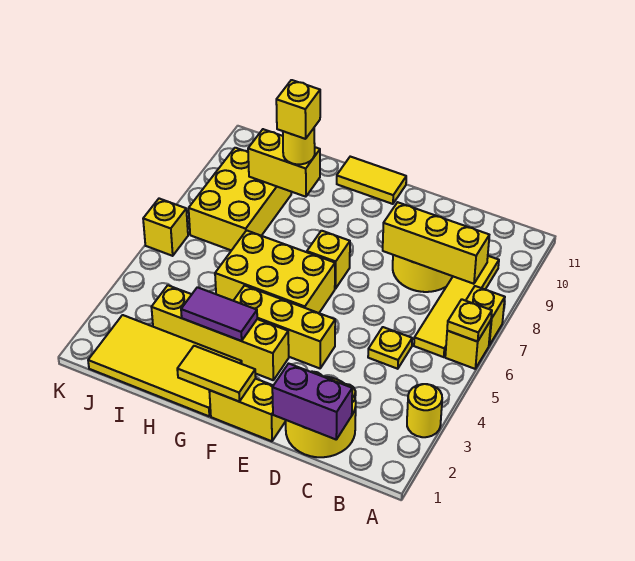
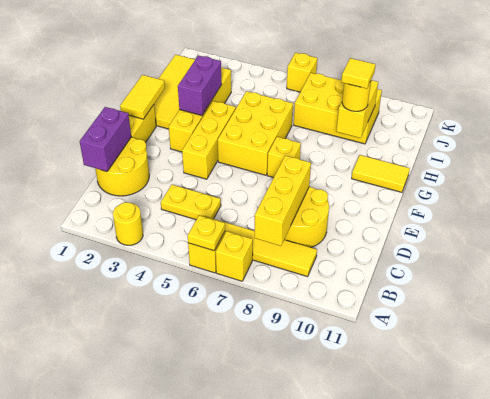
yellow plate C5 level 1 -> yellow plate C4:C5 level 1
yellow tile F11:G11 level 1 -> yellow tile G10:G11 level 1
purple tile G3:H3 level 2 -> purple brick G3:H3 level 2
yellow brick H9 level 4 -> yellow tile H9 level 4

